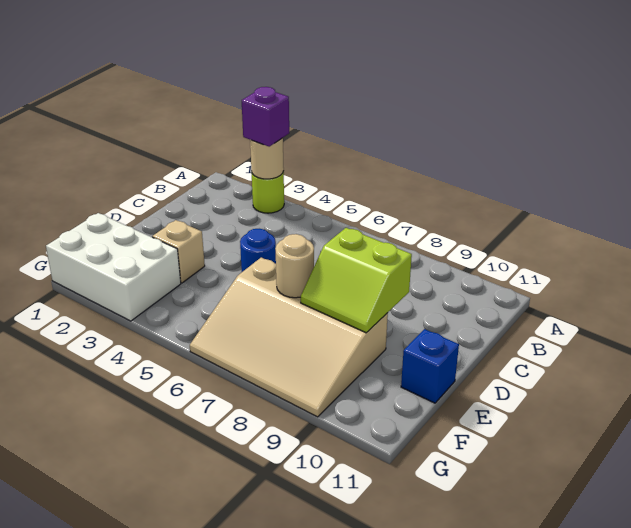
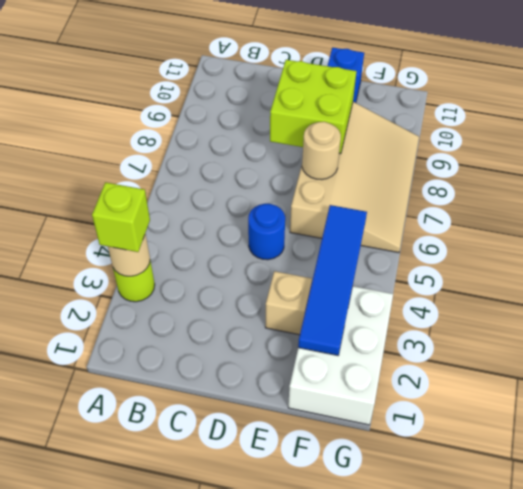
purple brick A3 level 3 -> lime brick A3 level 3
lime slope D8:E9 level 2 top D -> lime brick D8:E9 level 2
none -> blue tile F2:F5 level 2

